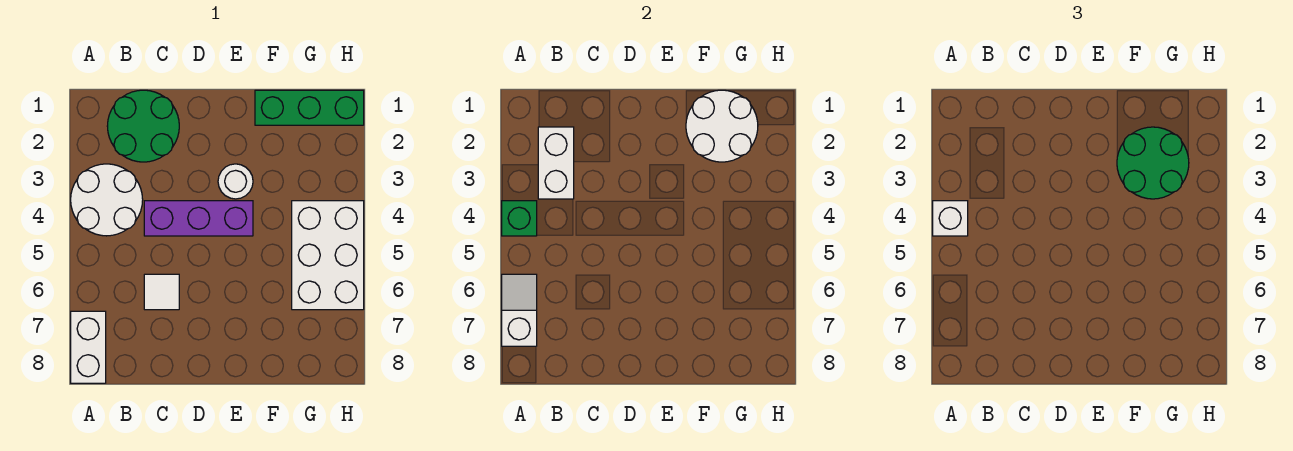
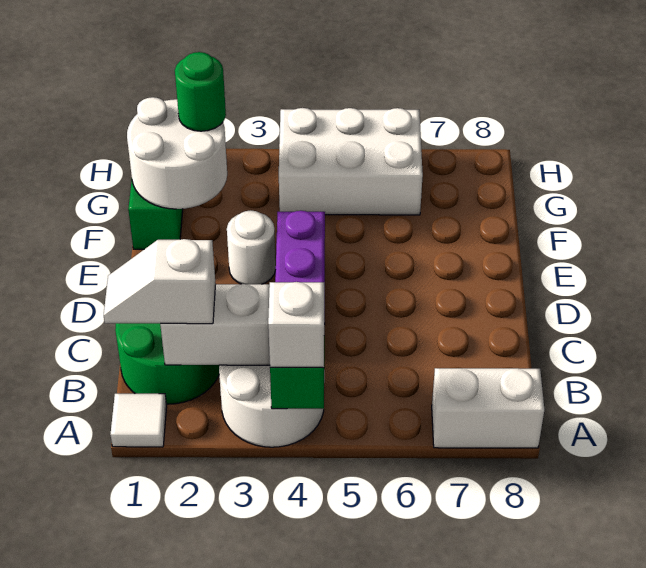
white slope A6:A7 level 2 top 7 -> white slope B1:B2 level 3 top 2
white tile C6 level 1 -> white tile A1 level 1
green round brick F2:G3 level 3 -> green round brick G2 level 3

